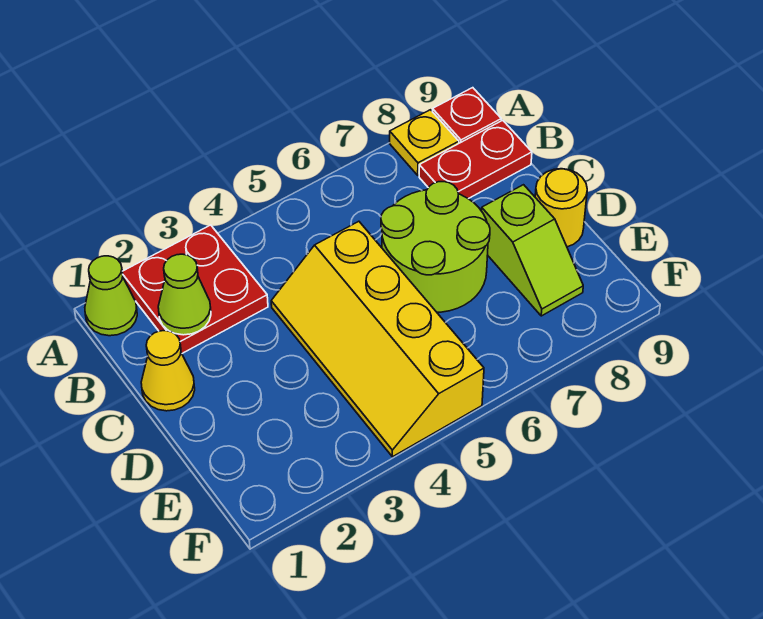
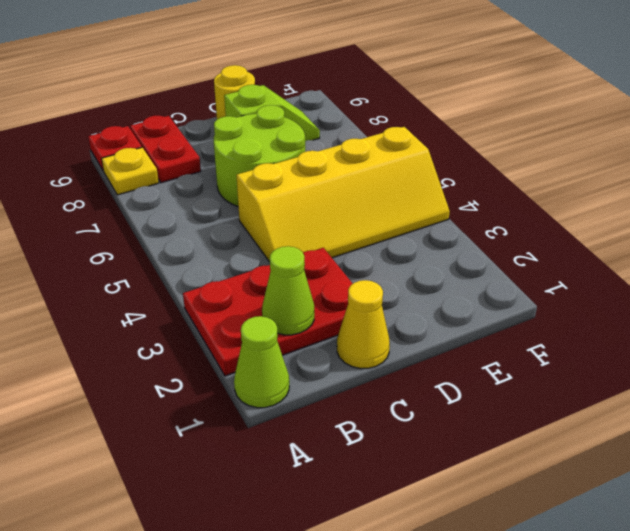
red plate A2:B3 level 1 -> red plate A2:C3 level 1

